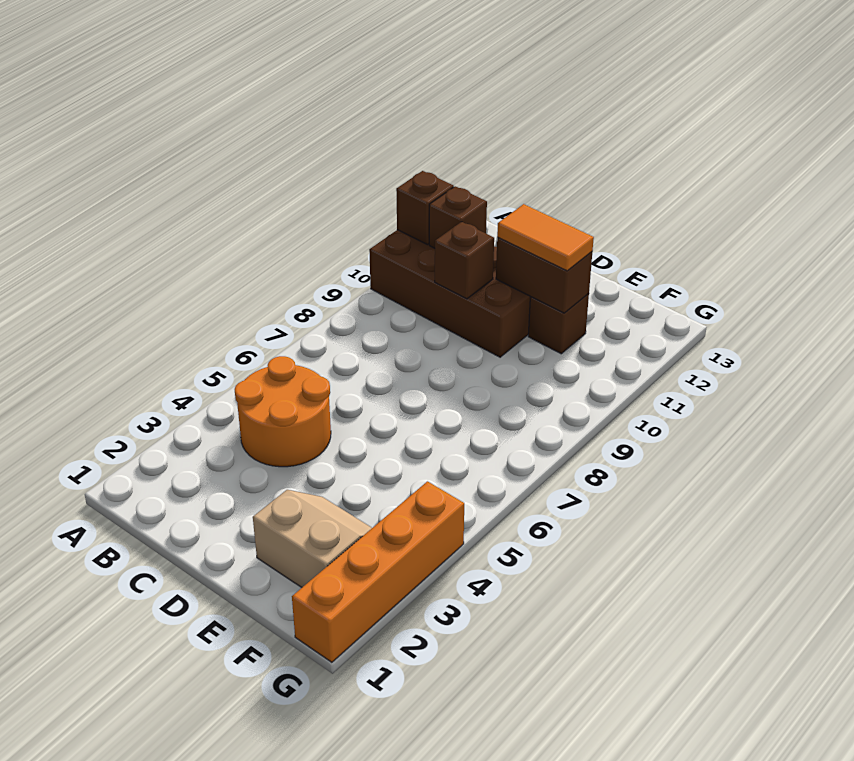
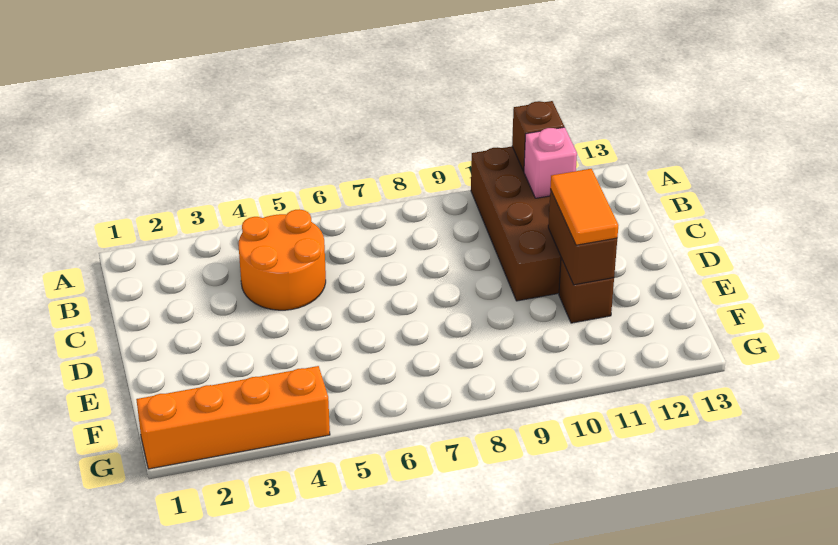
brown brick B11 level 2 -> pink brick B11 level 2
brown brick C10 level 2 -> none
tan slope E2:F3 level 1 top 2 -> none

